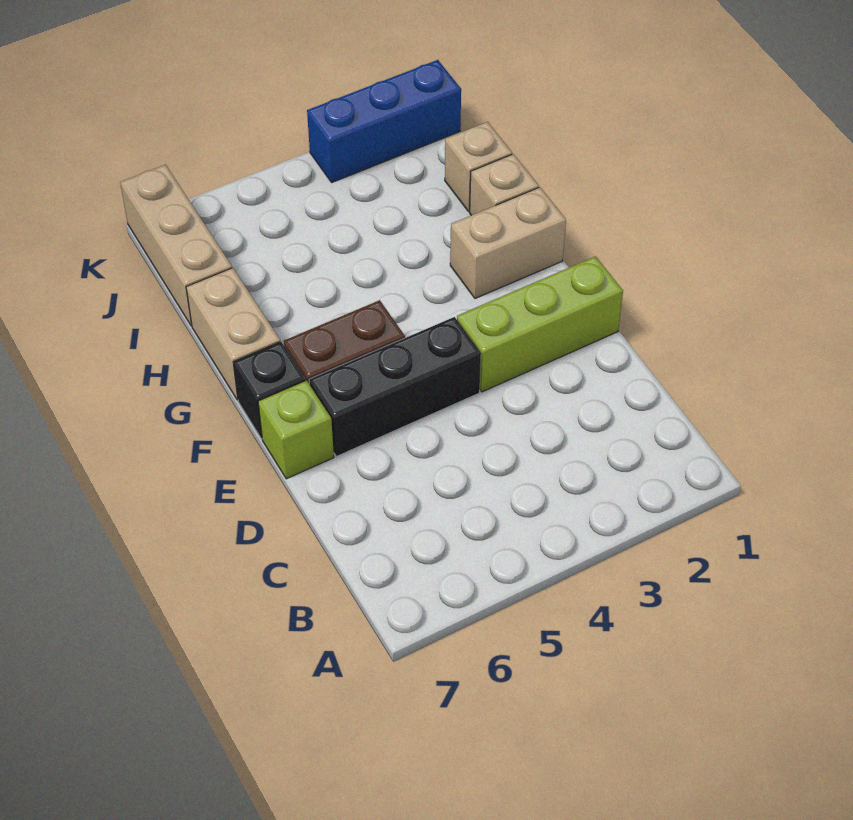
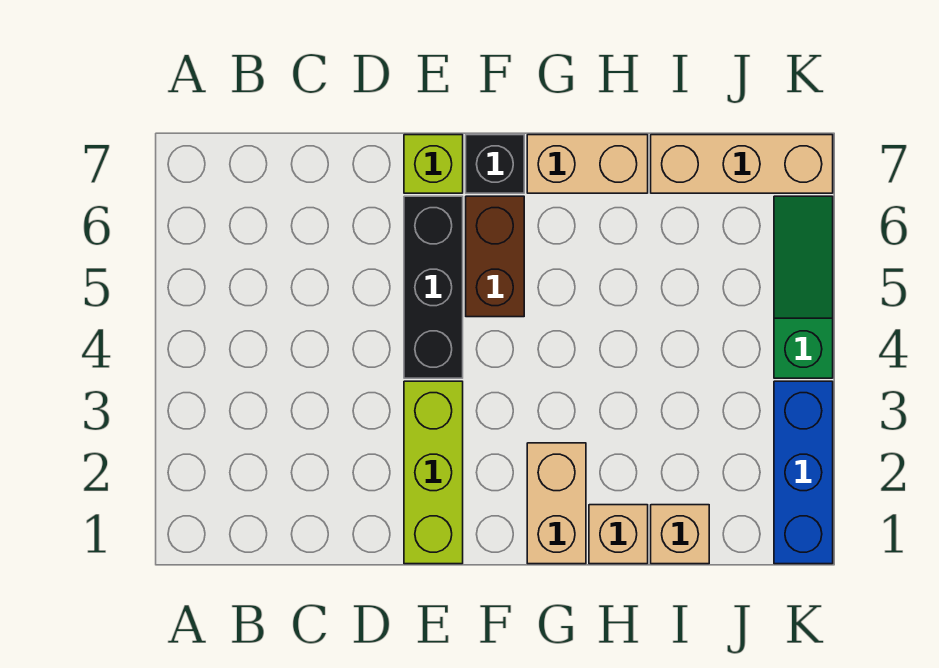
none -> green slope K4:K6 level 1 top 4

